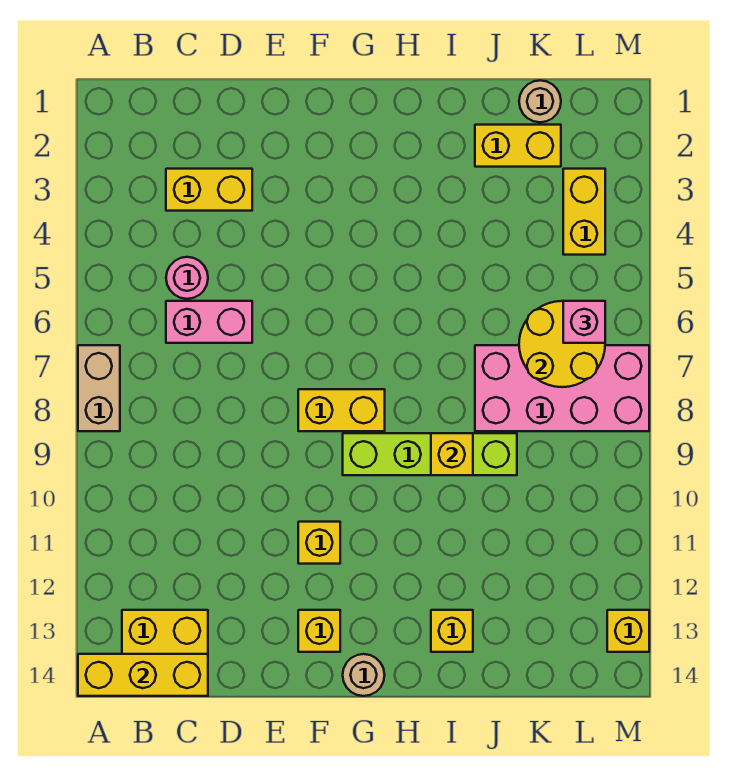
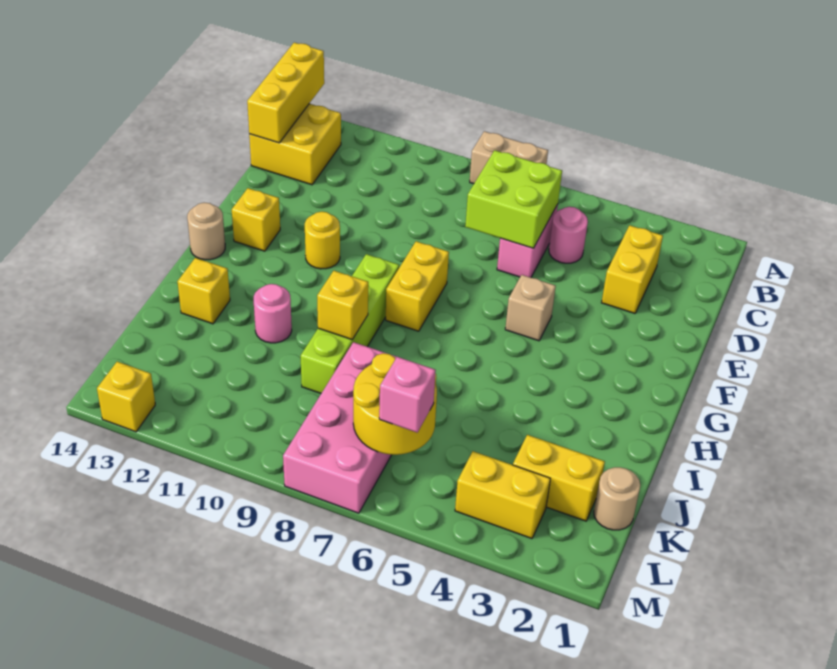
none -> lime brick C6:D7 level 2
none -> tan brick F5 level 1
yellow brick F11 level 1 -> yellow round brick F11 level 1
none -> pink round brick I11 level 1
yellow brick J2:K2 level 1 -> yellow brick K2:K3 level 1

